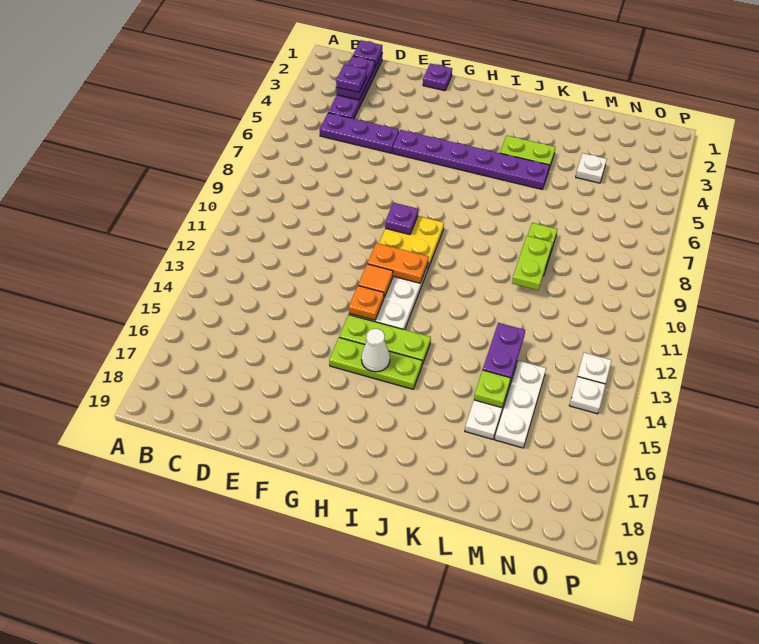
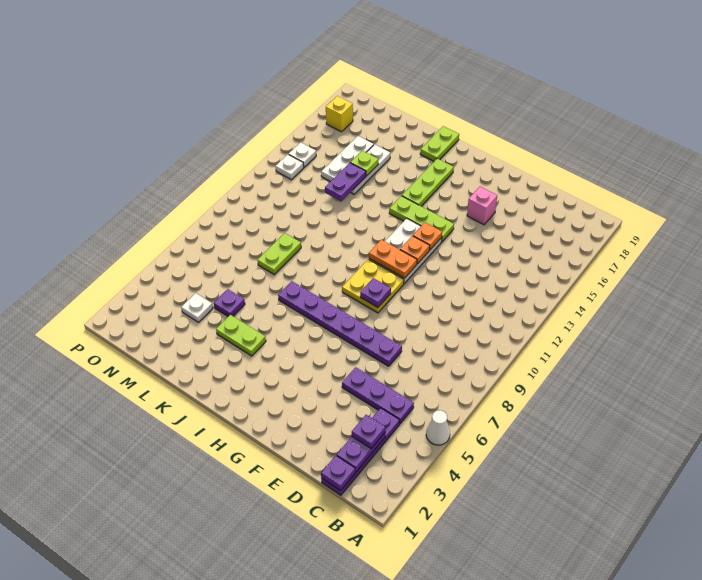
purple plate F1 level 1 -> purple plate L5 level 1
purple plate F5:K5 level 1 -> purple plate E7:J7 level 1
none -> pink brick F16 level 1
orange tile G12 level 2 -> orange plate G12 level 2
lime plate G15:I15 level 1 -> lime plate I15:I17 level 1
white cone H15 level 2 -> white cone A5 level 1
lime plate L9:L10 level 2 -> lime plate J18:J19 level 1
none -> yellow brick O17 level 1

